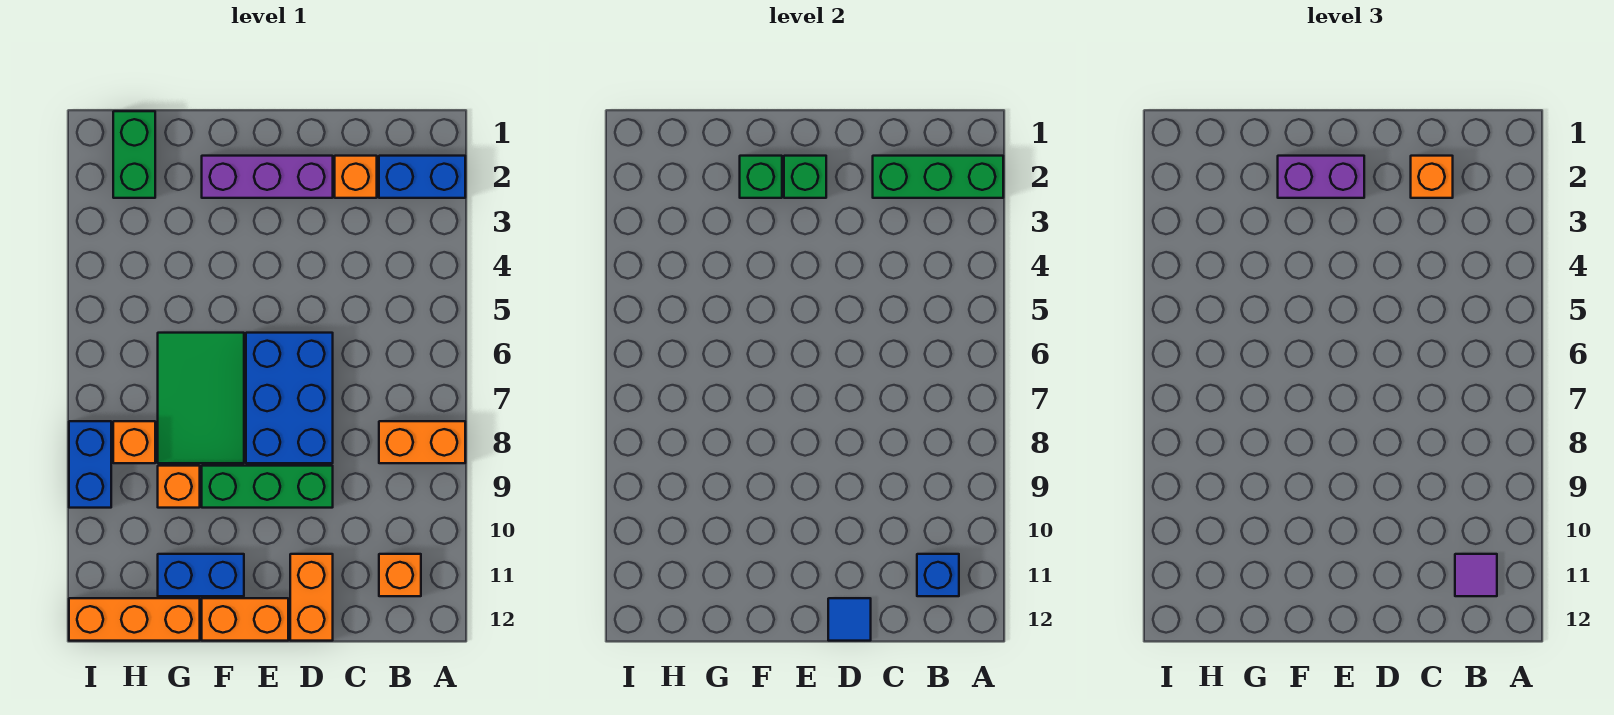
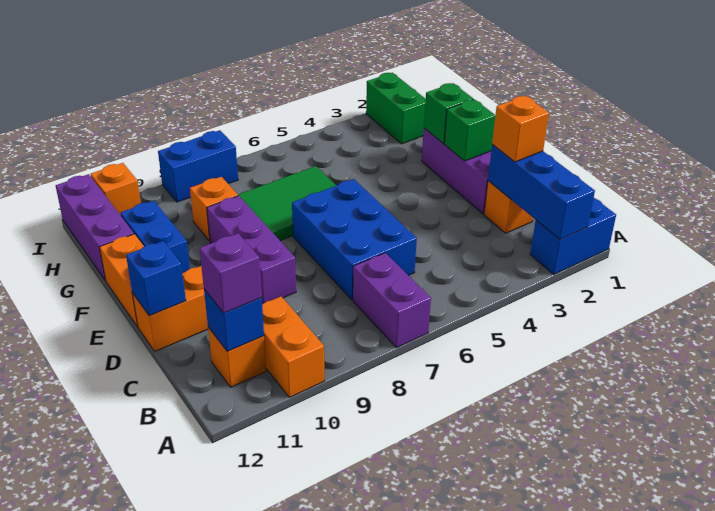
blue brick A2:B2 level 1 -> blue brick A1:A2 level 1
green brick A2:C2 level 2 -> blue brick A2:C2 level 2
orange brick A8:B8 level 1 -> orange brick A10:B10 level 1
purple tile B11 level 3 -> purple brick B11 level 3
blue brick D6:E8 level 1 -> blue brick C6:E7 level 1
green brick D9:F9 level 1 -> purple brick D9:F9 level 1
blue tile D12 level 2 -> blue brick D12 level 2
purple brick E2:F2 level 3 -> purple brick A7:B7 level 1
orange brick G12:I12 level 1 -> purple brick G12:I12 level 1
green brick H1:H2 level 1 -> green brick H2:I2 level 1
orange brick H8 level 1 -> orange brick I11 level 1

